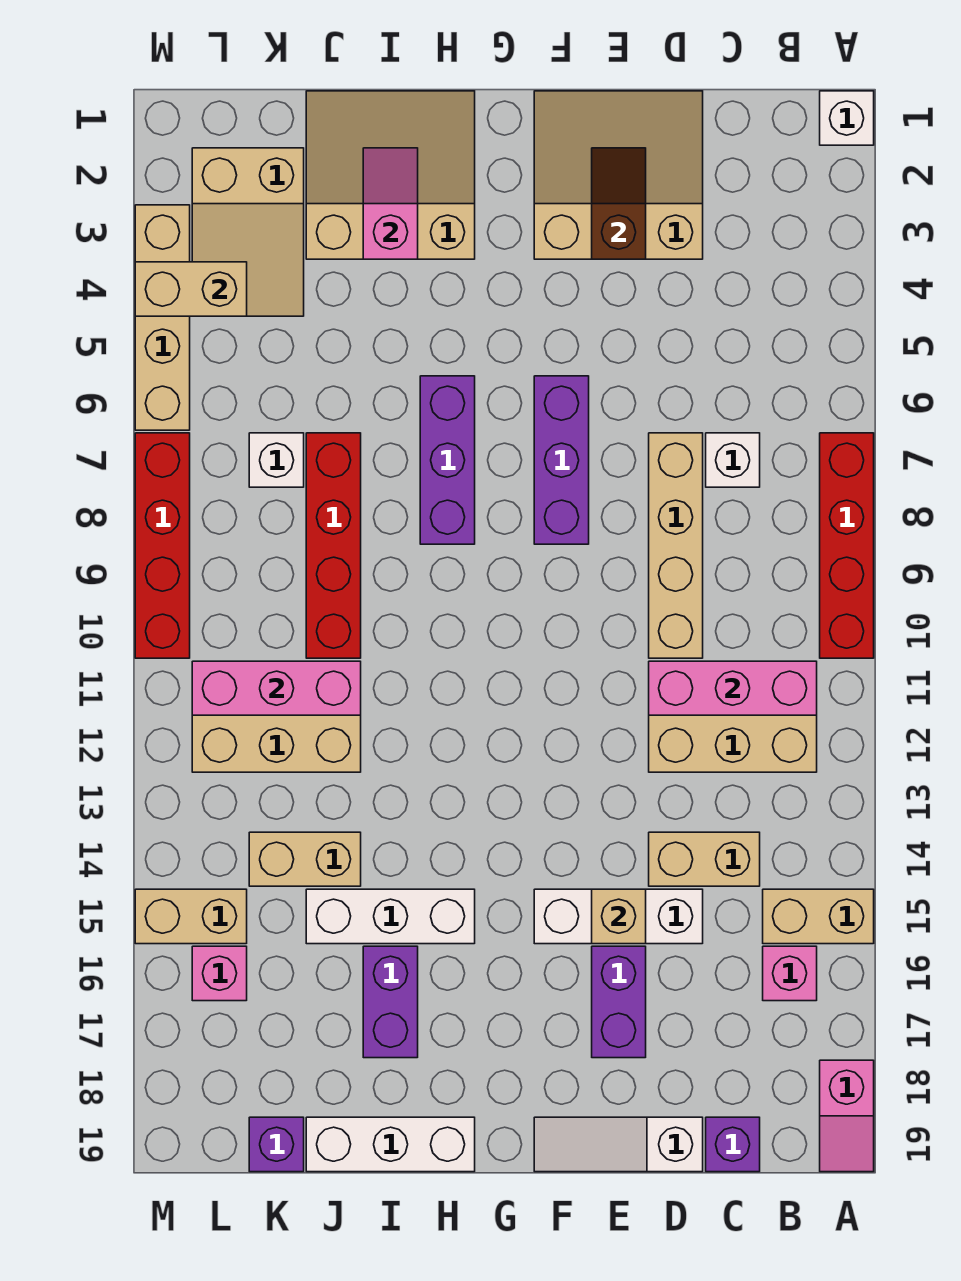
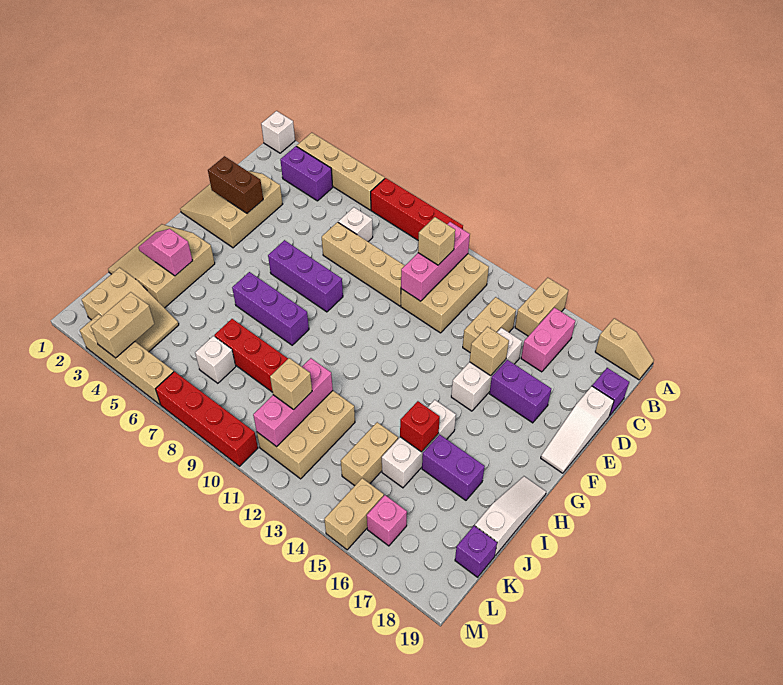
none -> tan brick A3:A6 level 1
pink slope A18:A19 level 1 top 18 -> tan slope A18:A19 level 1 top 18
none -> purple brick B3:B4 level 1
pink brick B16 level 1 -> pink brick B16:C16 level 1
none -> tan brick C11 level 3
brown slope E2:E3 level 2 top 3 -> brown brick E2:E3 level 2
white brick H19:J19 level 1 -> white slope H19:J19 level 1 top J
none -> red brick I15 level 2
none -> tan brick K11 level 3

